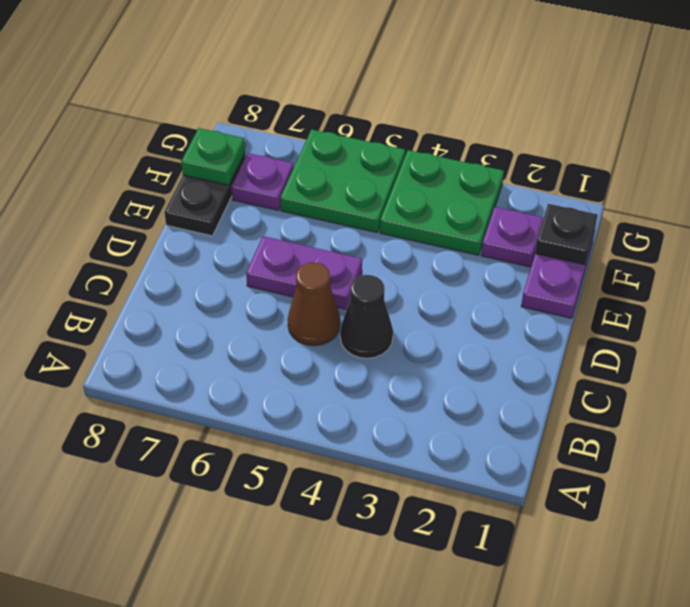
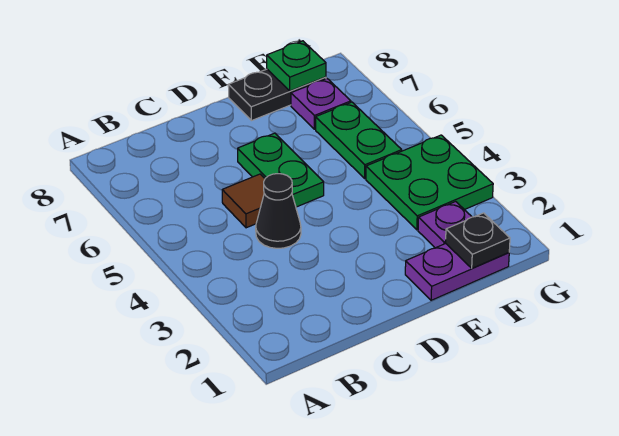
brown cone C5 level 1 -> brown tile C5 level 1
purple plate D5:D6 level 1 -> green plate D5:D6 level 1
green plate F5:G6 level 1 -> green plate F5:F6 level 1

